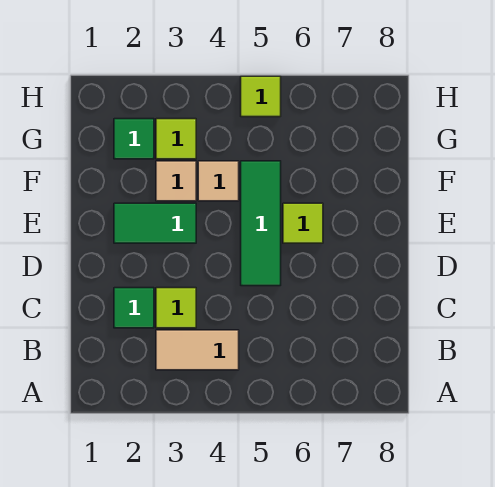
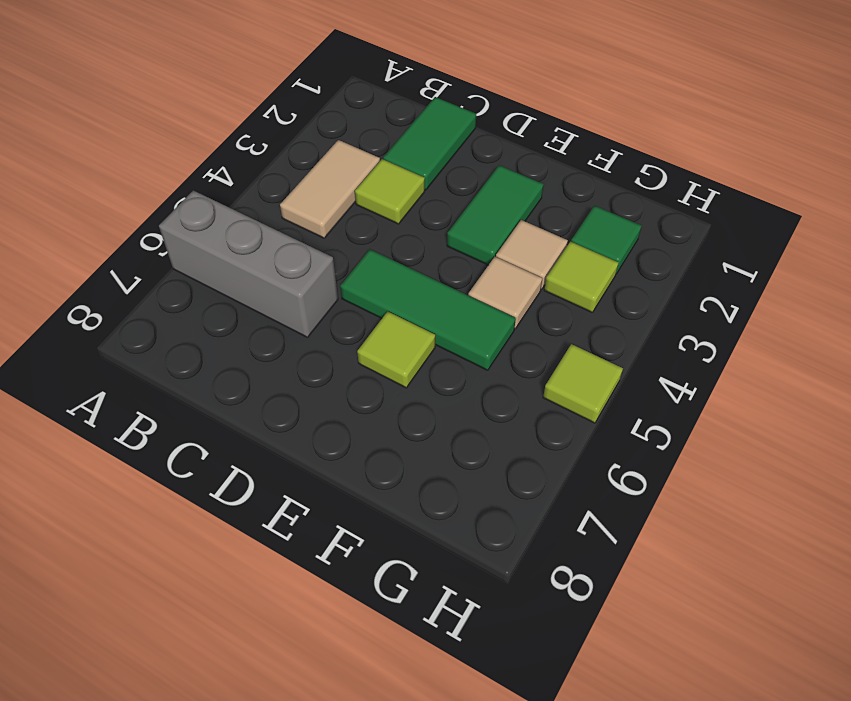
none -> grey brick A6:C6 level 1
green tile C2 level 1 -> green tile C1:C2 level 1

